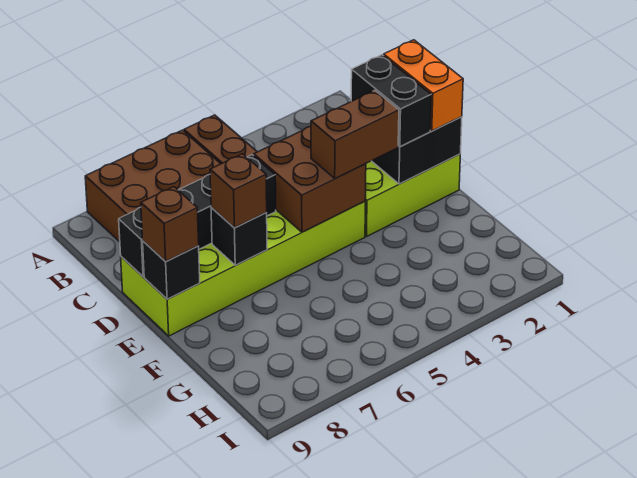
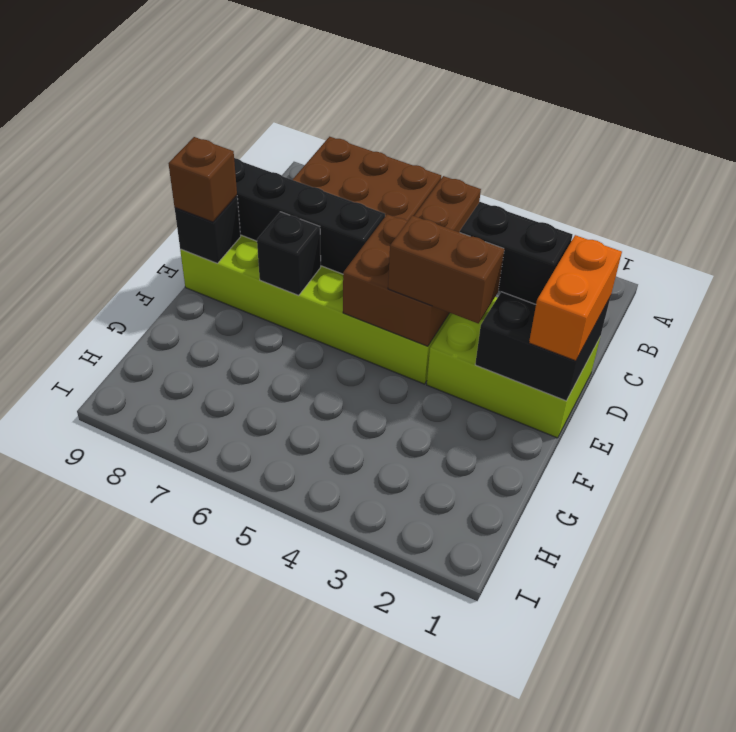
black brick D2:E2 level 3 -> black brick D2:D3 level 3
brown brick E7 level 3 -> none

